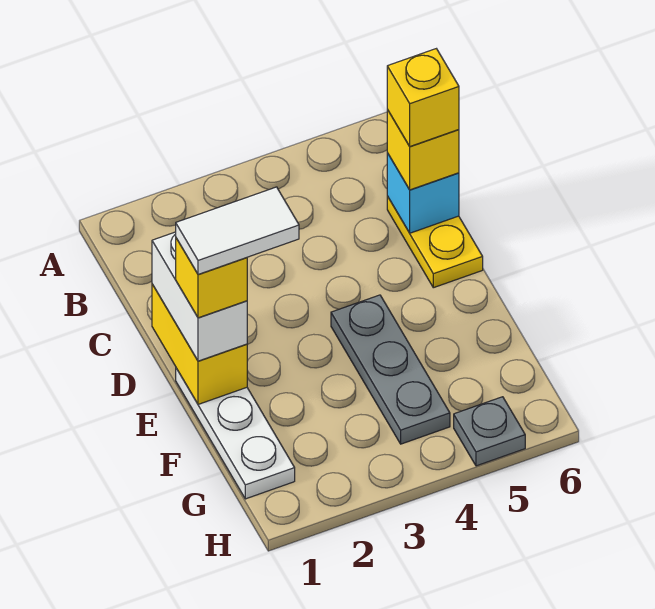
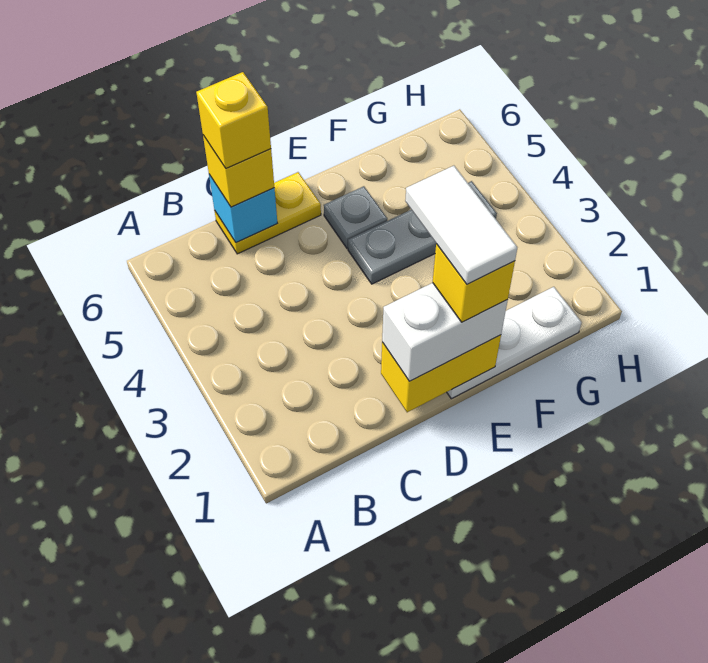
grey plate H5 level 1 -> grey plate E5 level 1

